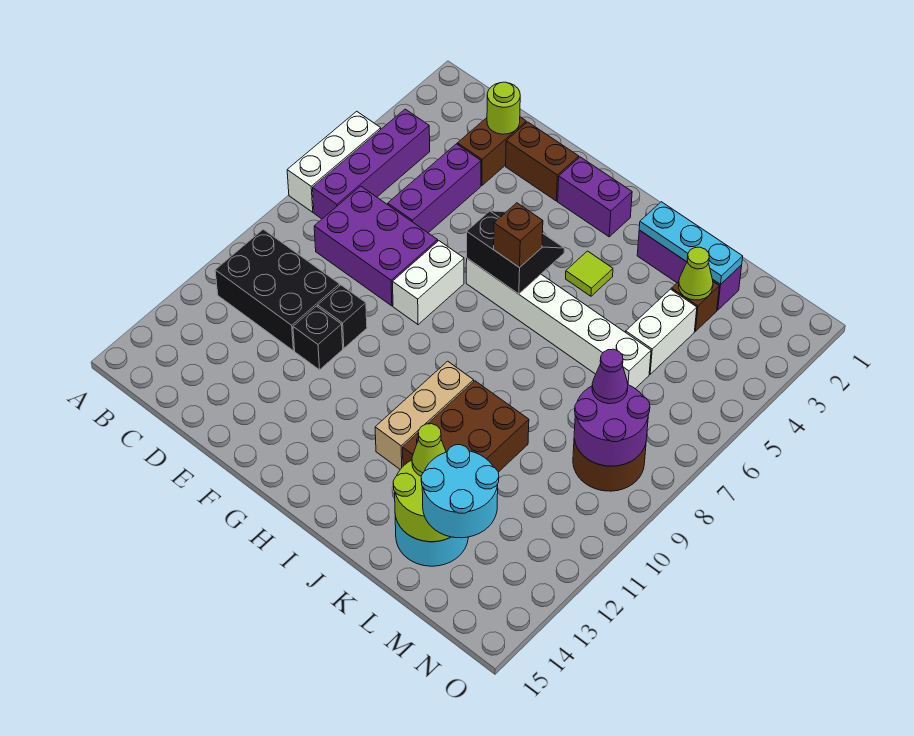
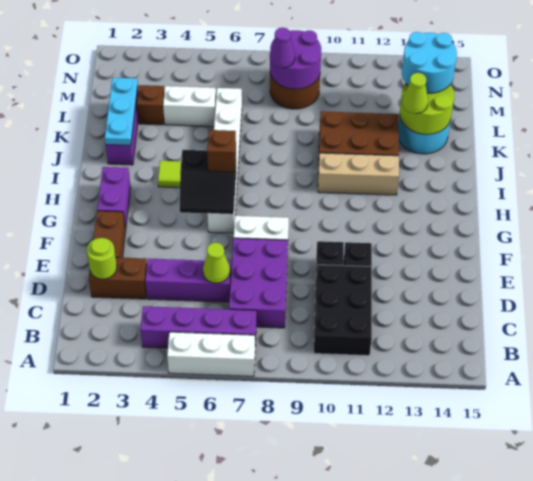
black slope G5:H6 level 2 top 6 -> black slope G5:H6 level 2 top H
lime cone L3 level 2 -> lime cone D6 level 2

